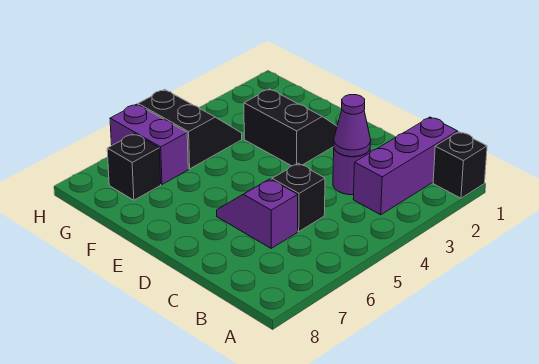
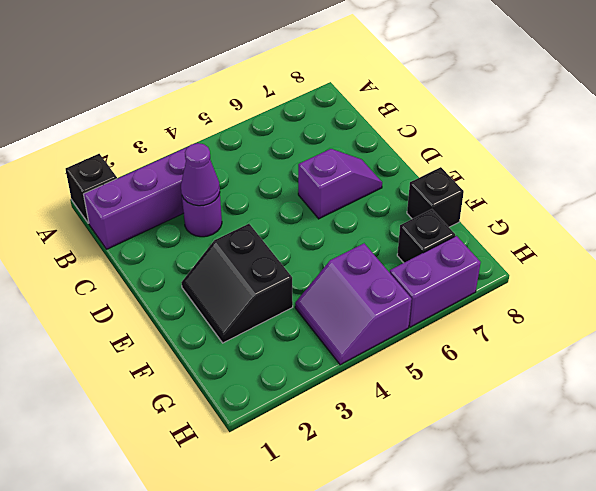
black brick C5 level 1 -> black brick F8 level 1
purple slope C6:D6 level 1 top C -> purple slope D6:D7 level 1 top 6
black slope G4:H5 level 1 top 5 -> purple slope G4:H5 level 1 top 5
purple brick G6:H6 level 1 -> purple brick H6:H7 level 1

